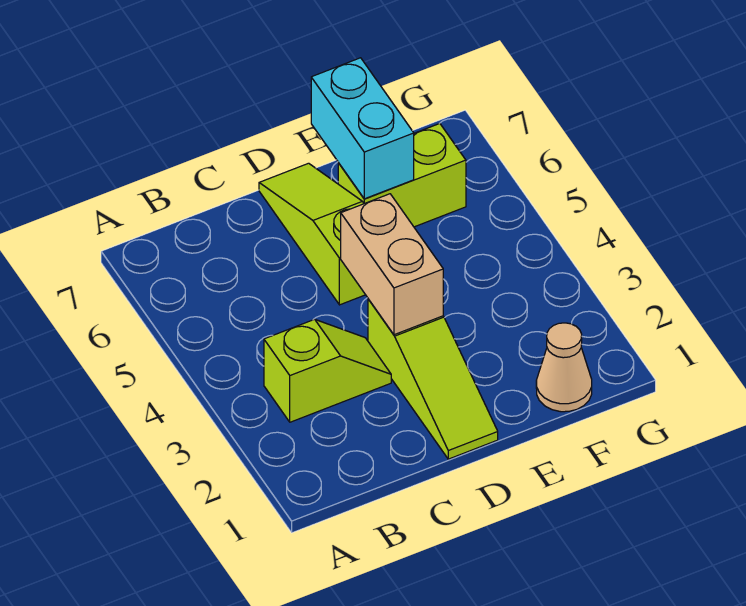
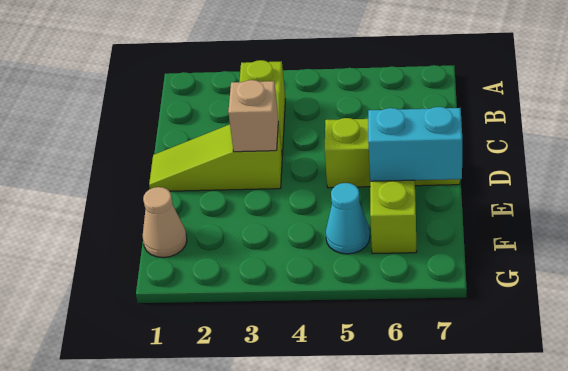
tan brick D3:D4 level 2 -> tan brick D3 level 2
none -> cyan cone F5 level 1

